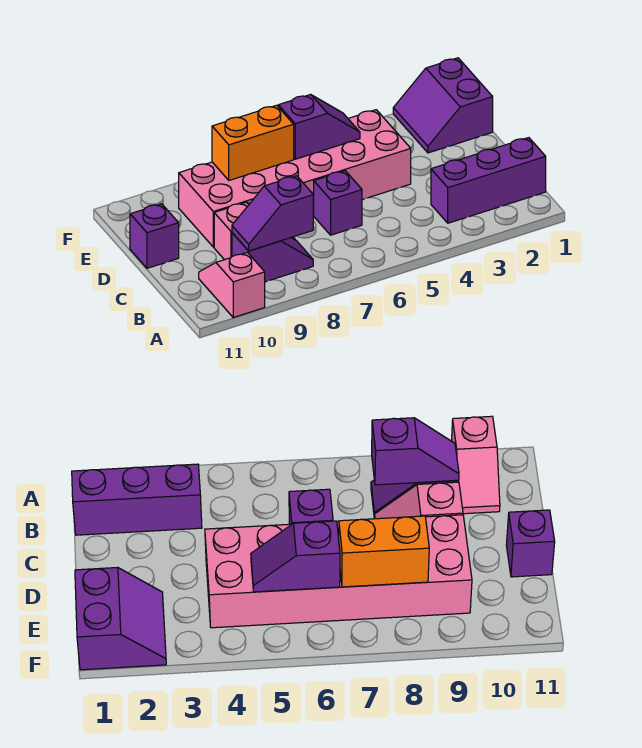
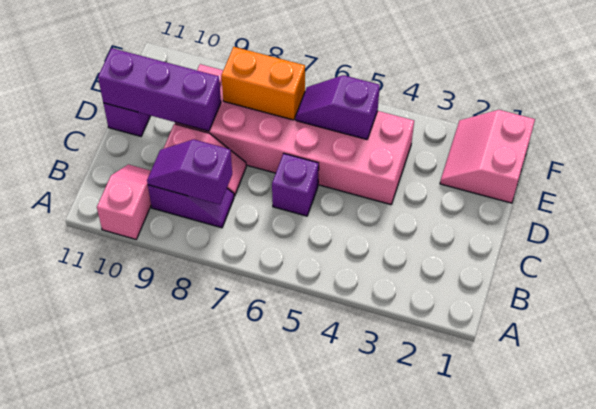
purple brick B1:B3 level 1 -> purple brick D9:D11 level 2
purple slope E1:F2 level 1 top 1 -> pink slope E1:F2 level 1 top 1
purple slope E5:E6 level 2 top 6 -> purple slope E5:E6 level 2 top 5

